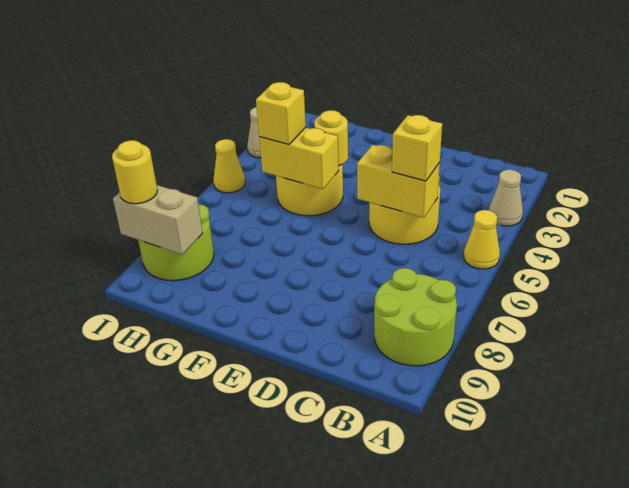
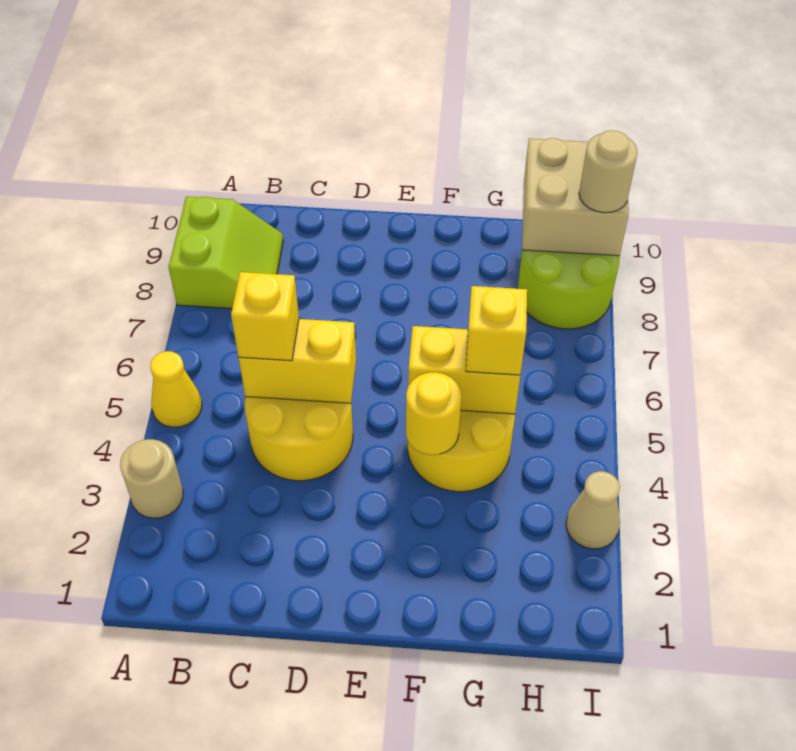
tan cone A3 level 1 -> tan round brick A3 level 1
lime round brick A8:B9 level 1 -> lime slope A8:B9 level 1 top A
tan brick H9:I9 level 2 -> tan brick H9:I10 level 2
yellow cone I5 level 1 -> none
yellow round brick I9 level 3 -> tan round brick I9 level 3

